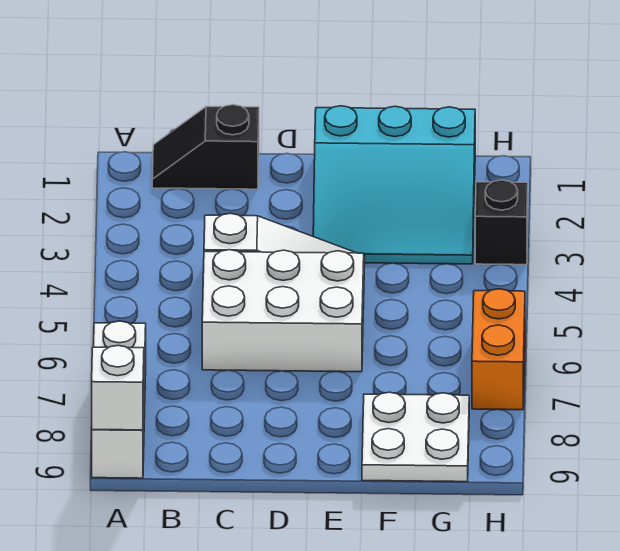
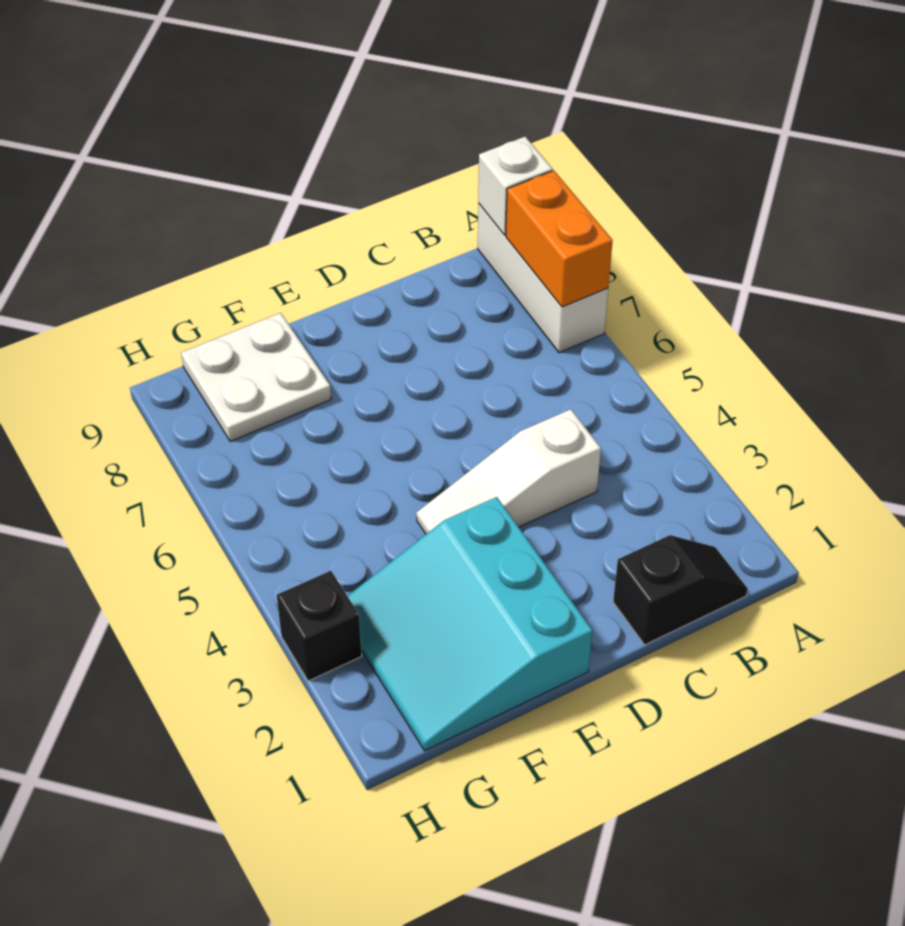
white brick C5:E6 level 1 -> none
cyan slope E1:G3 level 1 top 1 -> cyan slope E1:G3 level 1 top E
orange brick H6:H7 level 1 -> orange brick A7:A8 level 2

